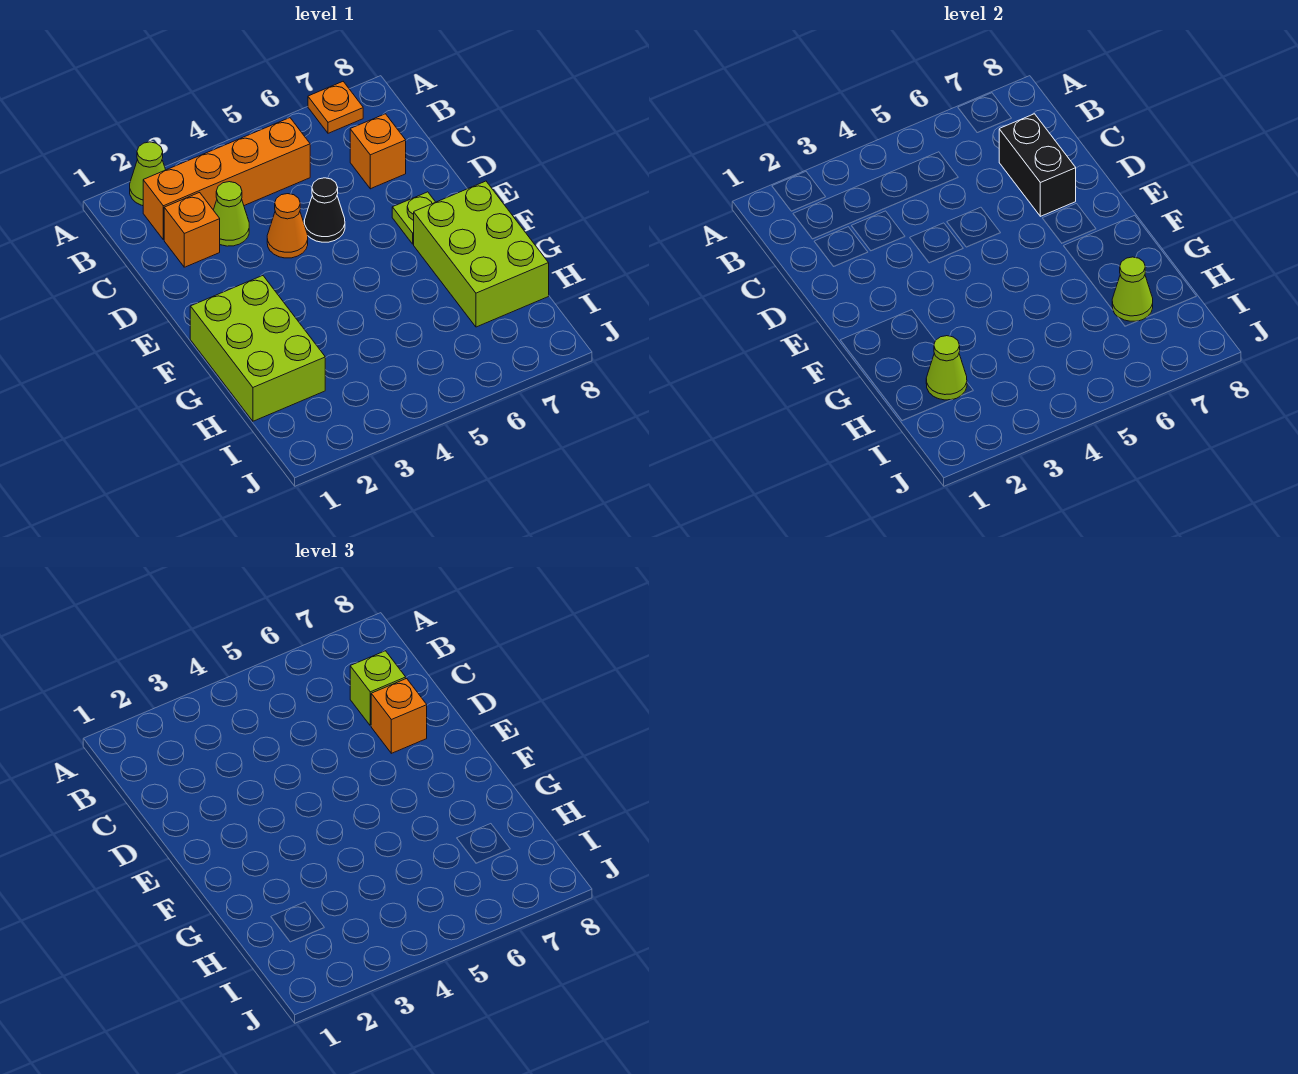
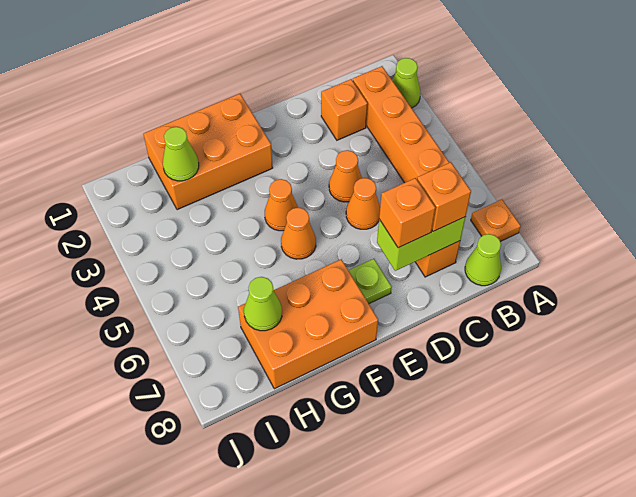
lime cone C3 level 1 -> lime cone B8 level 1
black brick C7:D7 level 2 -> lime brick C7:D7 level 2
lime brick C7 level 3 -> orange brick C7 level 3
black cone D5 level 1 -> orange cone D5 level 1
lime brick F1:H2 level 1 -> orange brick F1:H2 level 1
none -> orange cone F4 level 1
none -> orange cone F5 level 1
lime brick F7:H8 level 1 -> orange brick F7:H8 level 1

